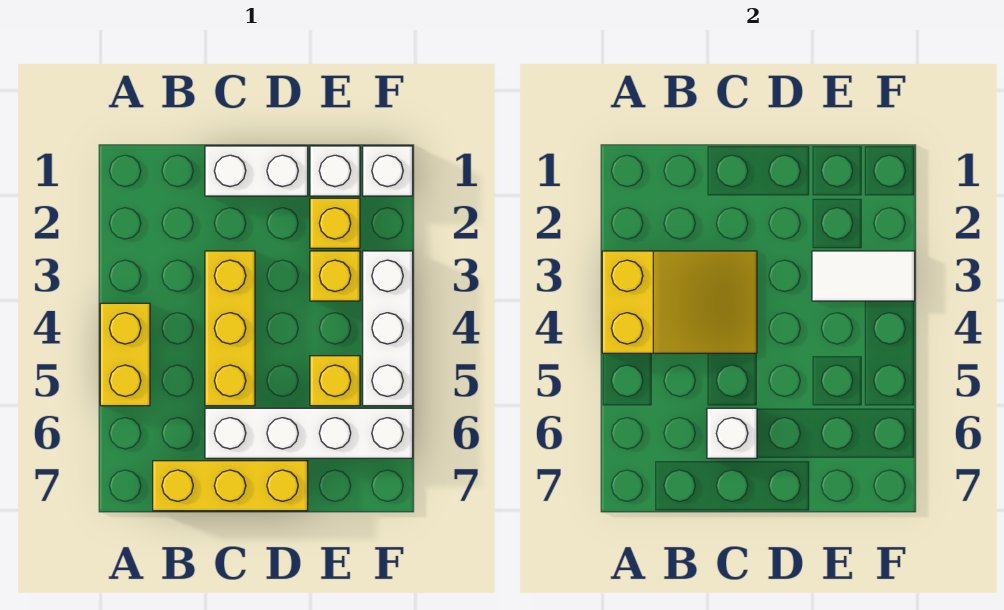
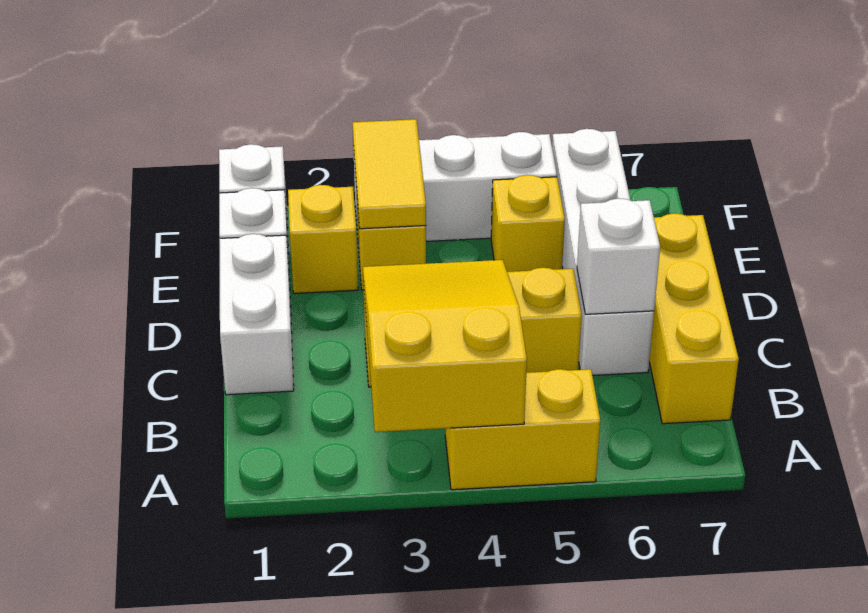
white tile E3:F3 level 2 -> yellow tile E3:F3 level 2

